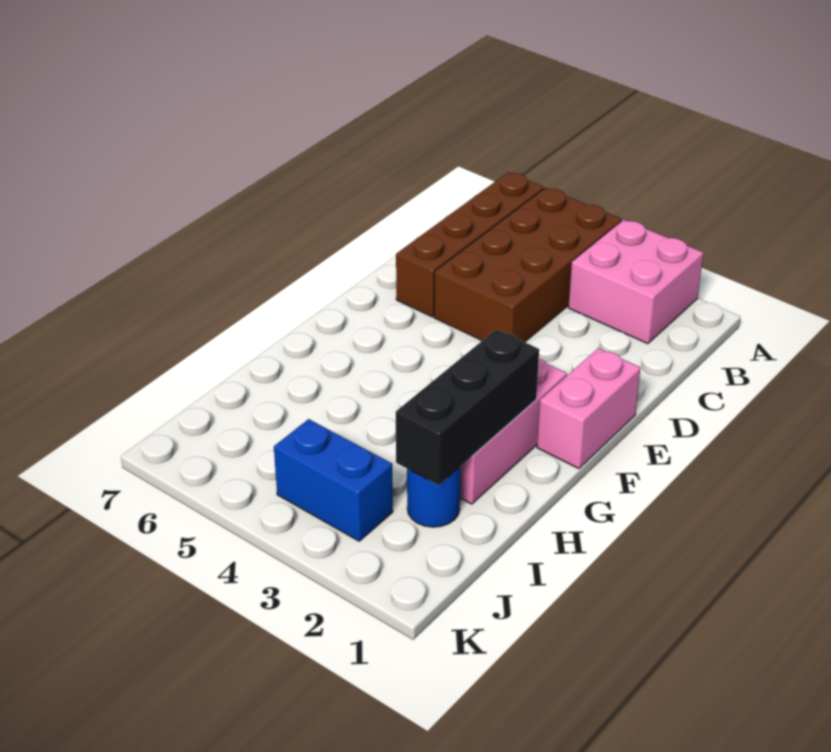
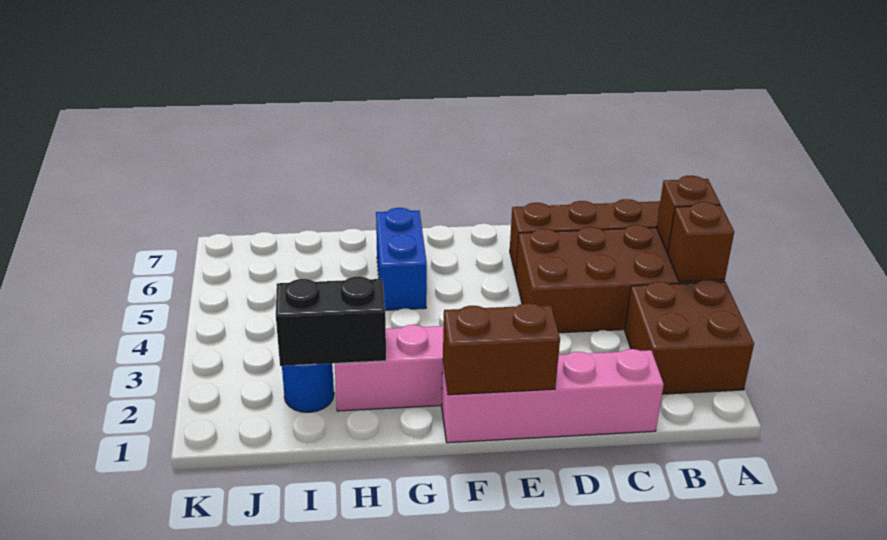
pink brick A2:B3 level 1 -> brown brick A2:B3 level 1
none -> brown brick A4 level 2
none -> brown brick A5 level 2
pink brick E1:F1 level 1 -> pink brick C1:F1 level 1
none -> brown brick E1:F1 level 2
black brick G2:I2 level 2 -> black brick H2:I2 level 2
blue brick J3:J4 level 1 -> blue brick G5:G6 level 1

